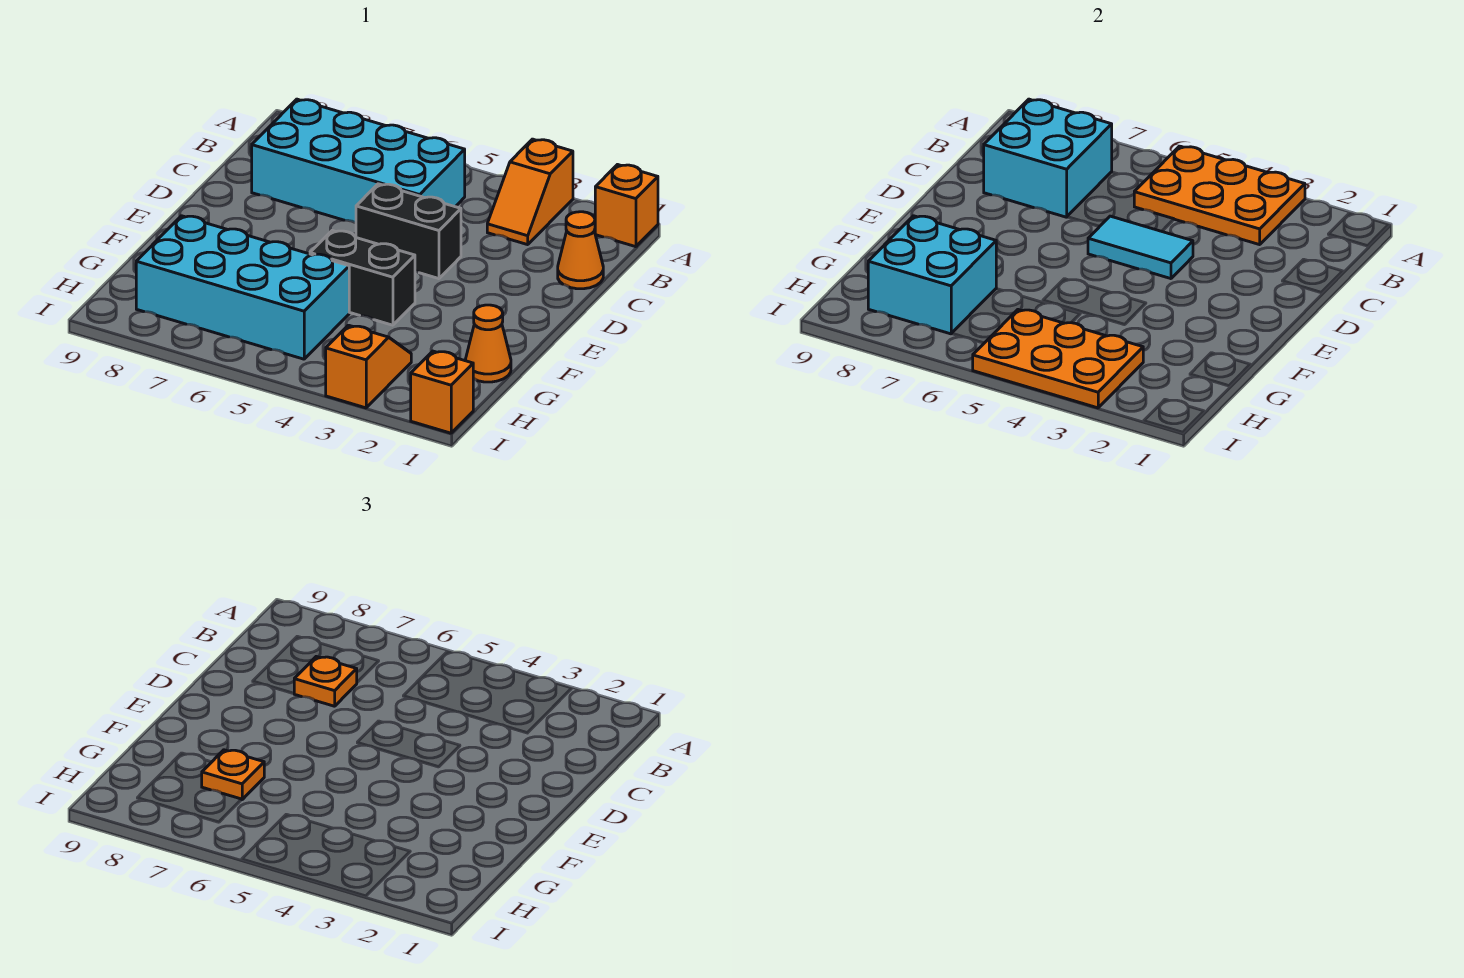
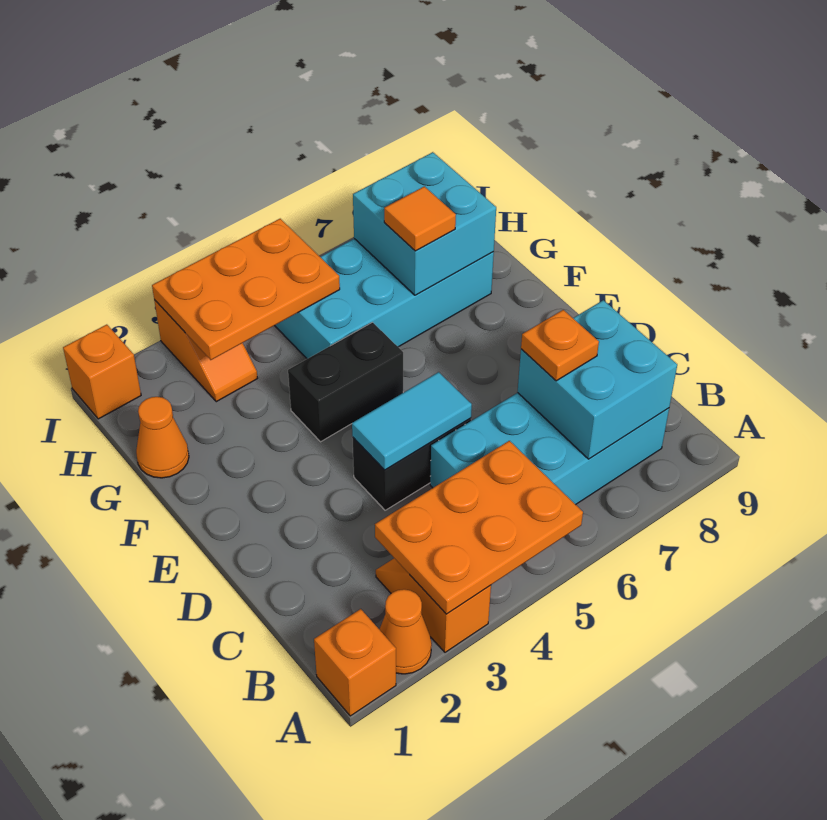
orange cone C1 level 1 -> orange cone A2 level 1
orange plate G7 level 3 -> orange tile G7 level 3

